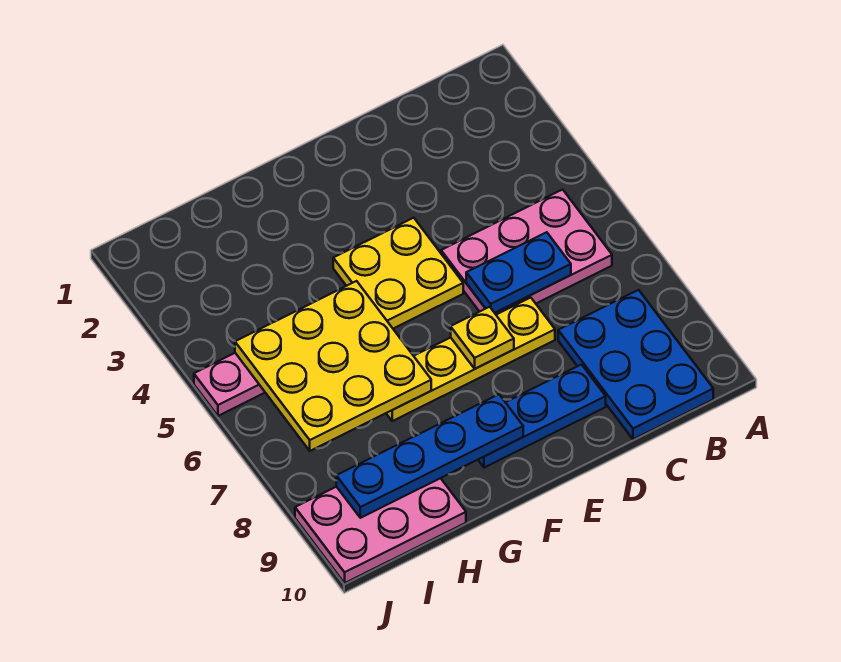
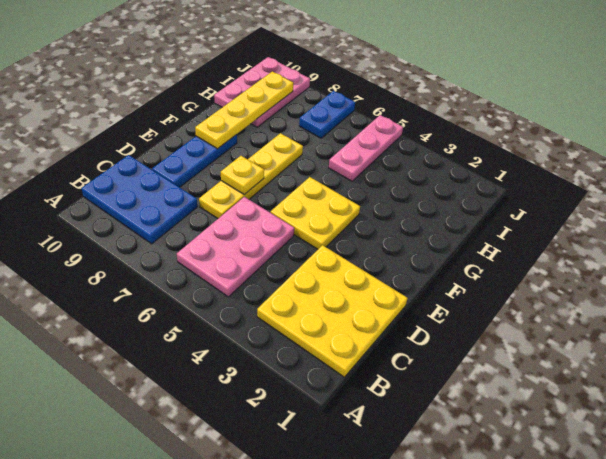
blue plate C6:D6 level 2 -> blue plate I7:J7 level 1
blue plate F9:I9 level 2 -> yellow plate F9:I9 level 2
yellow plate G5:I7 level 2 -> yellow plate B1:D3 level 1

